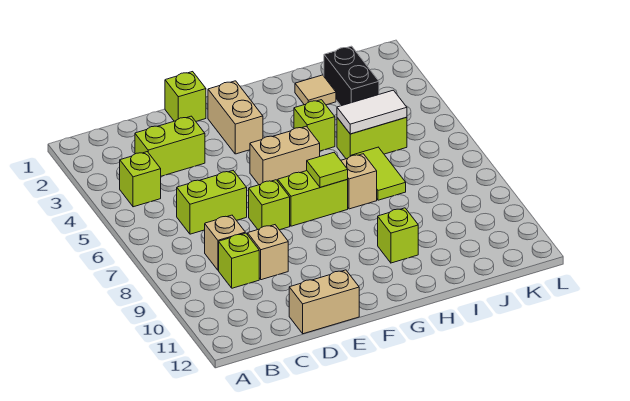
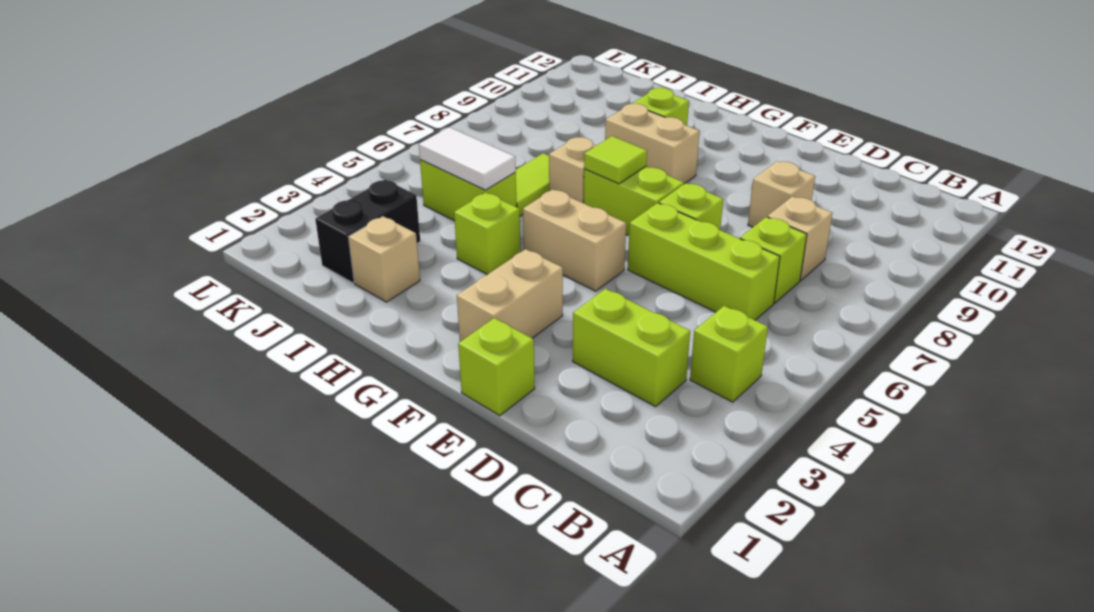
lime brick C6:D6 level 1 -> lime brick C6:E6 level 1
lime brick C9 level 1 -> lime brick C7 level 1
tan brick D12:E12 level 1 -> tan brick G9:H9 level 1
tan tile I2 level 1 -> tan brick I2 level 1

